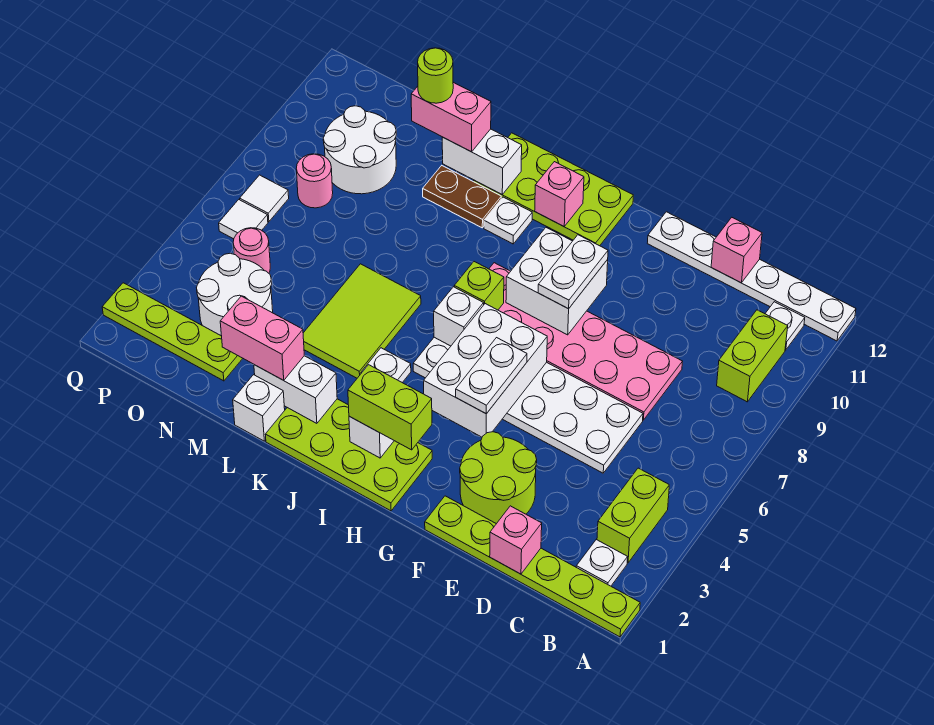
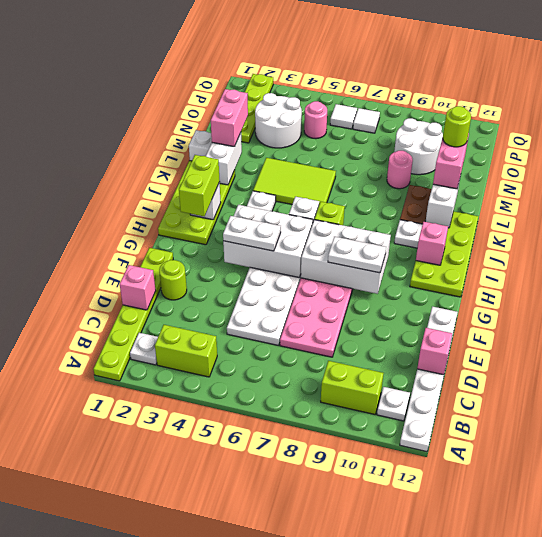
lime round brick E2:F3 level 1 -> lime round brick E2 level 1
white brick G8:H9 level 2 -> white brick G7:H9 level 2
pink round brick O8 level 1 -> pink round brick M9 level 1

